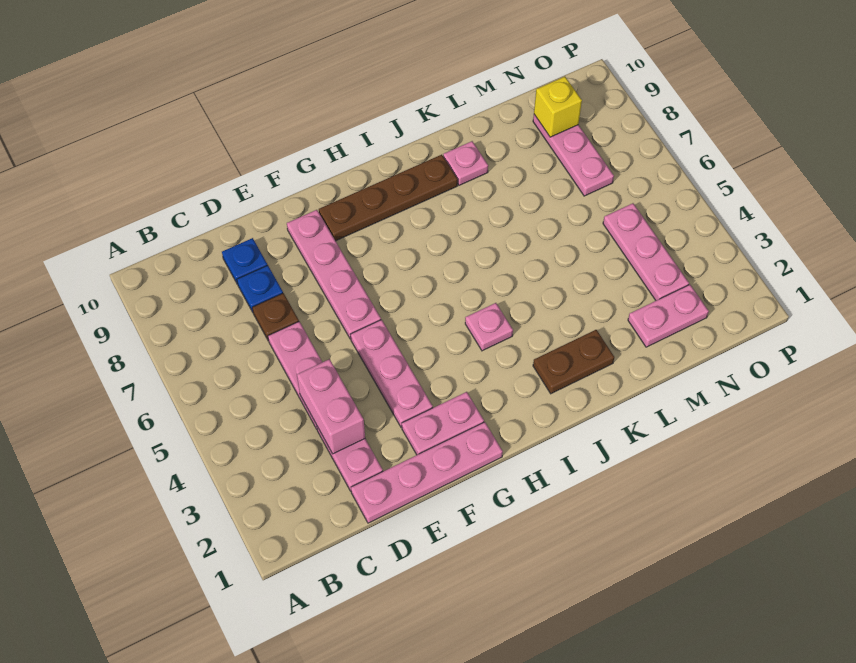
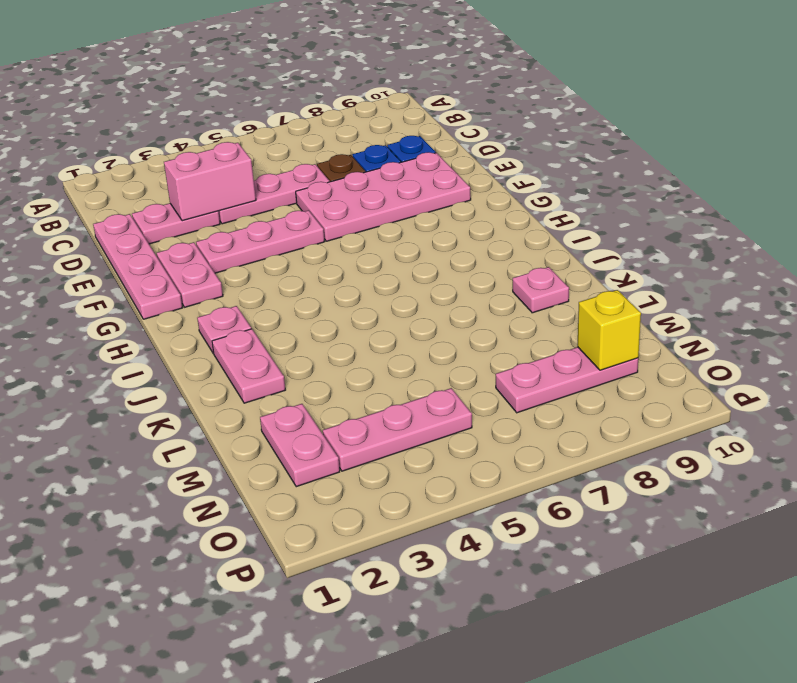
pink plate F6:F9 level 1 -> pink plate E6:F9 level 1
brown plate G9:J9 level 1 -> none
pink plate I4 level 1 -> pink plate I2 level 1
brown plate J2:K2 level 1 -> pink plate J2:K2 level 1

